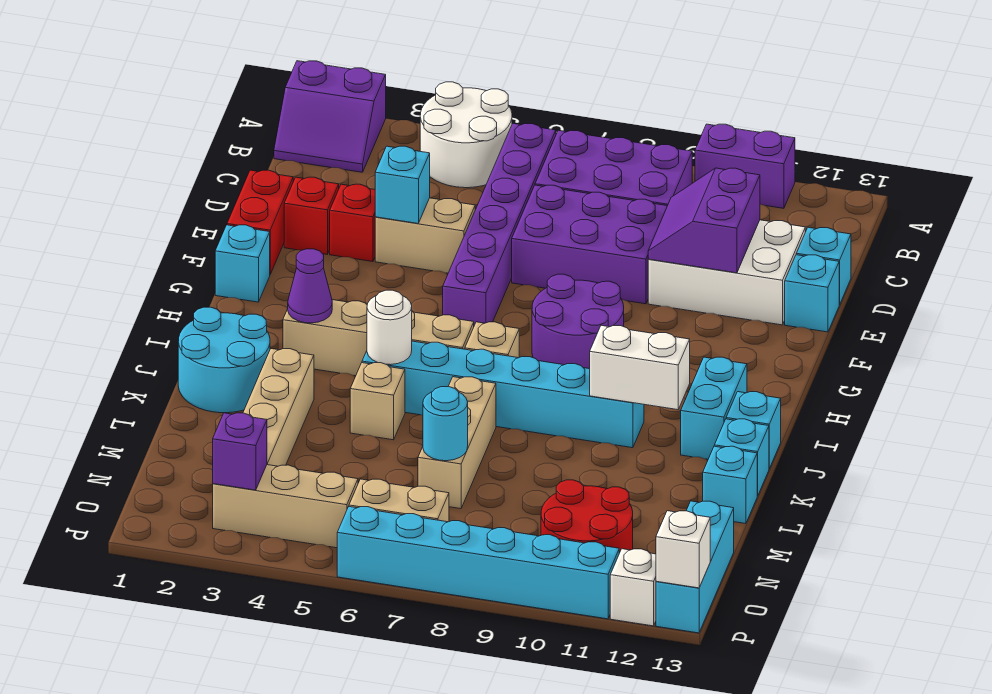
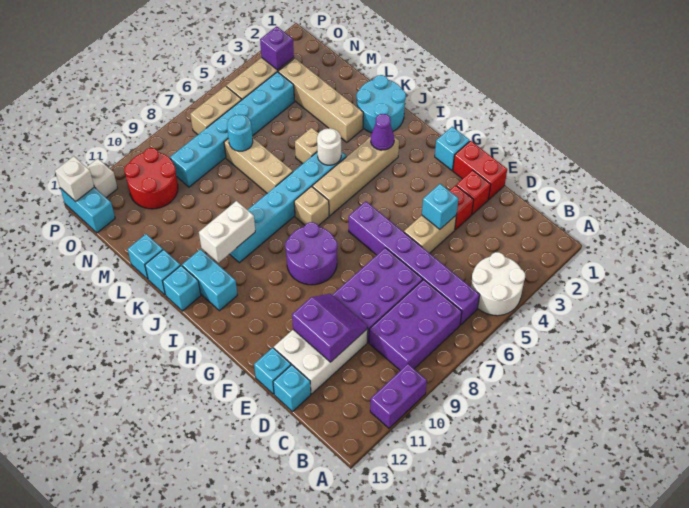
purple slope A1:B2 level 1 top A -> none
cyan brick N13:P13 level 1 -> cyan brick O13:P13 level 1
cyan brick P6:P11 level 1 -> cyan brick N4:N9 level 1

